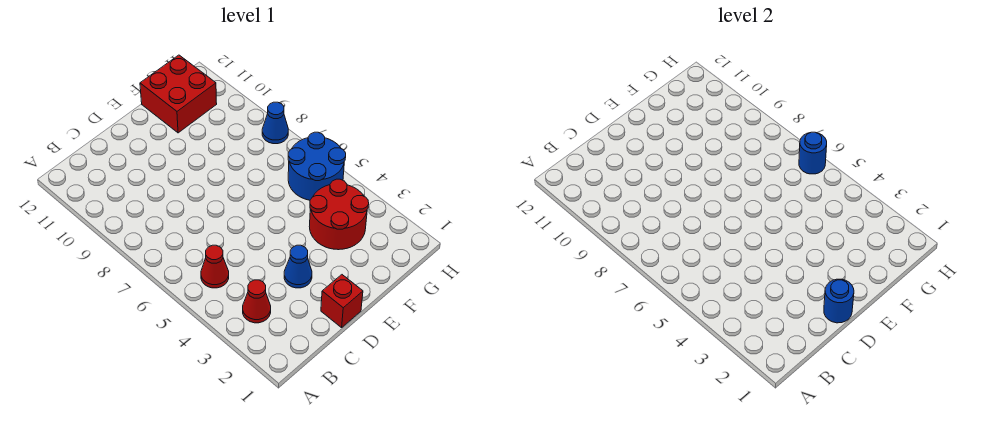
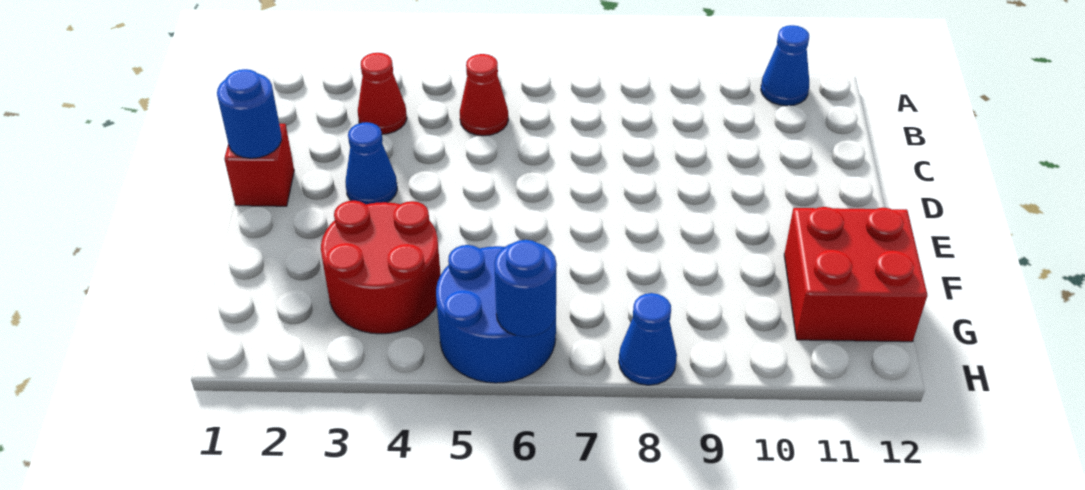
none -> blue cone A11 level 1

